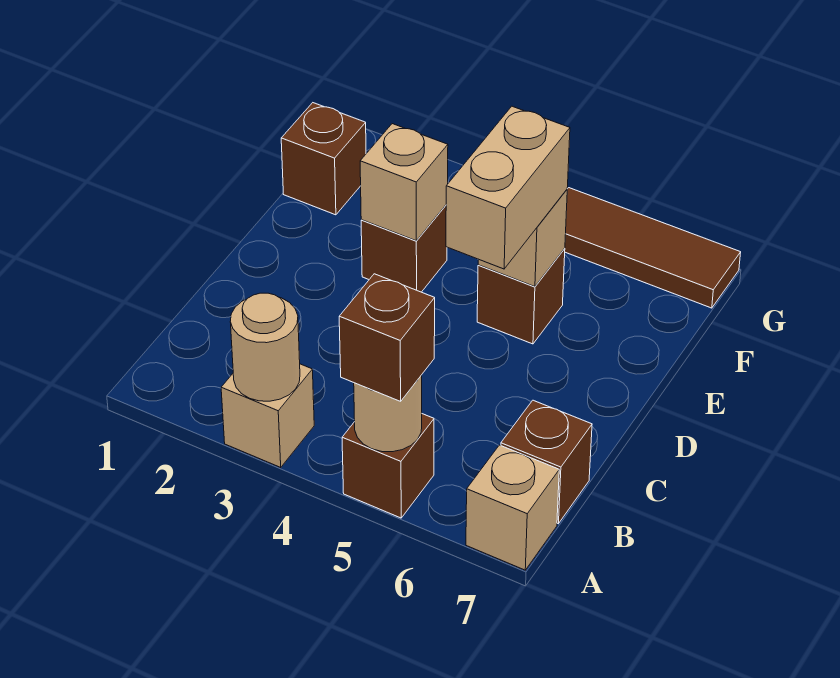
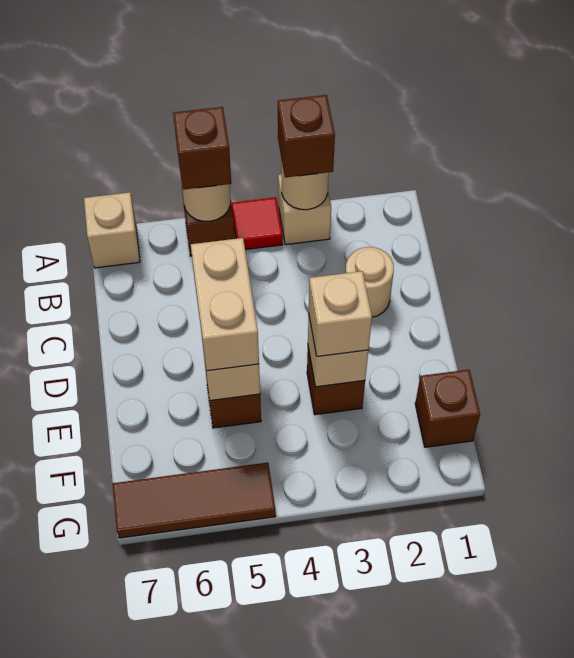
none -> red tile A4 level 1
brown brick B7 level 1 -> brown brick A3 level 3
none -> tan round brick C2 level 1
none -> tan brick E3 level 3

